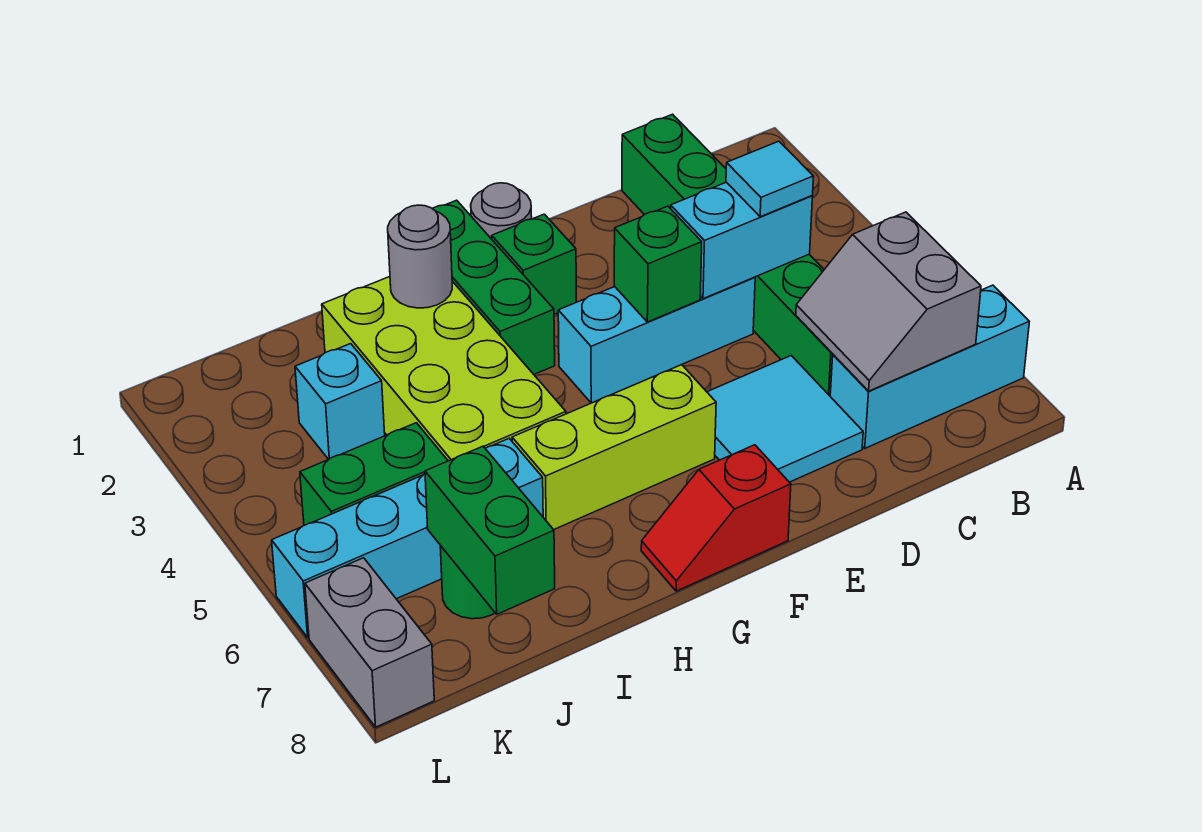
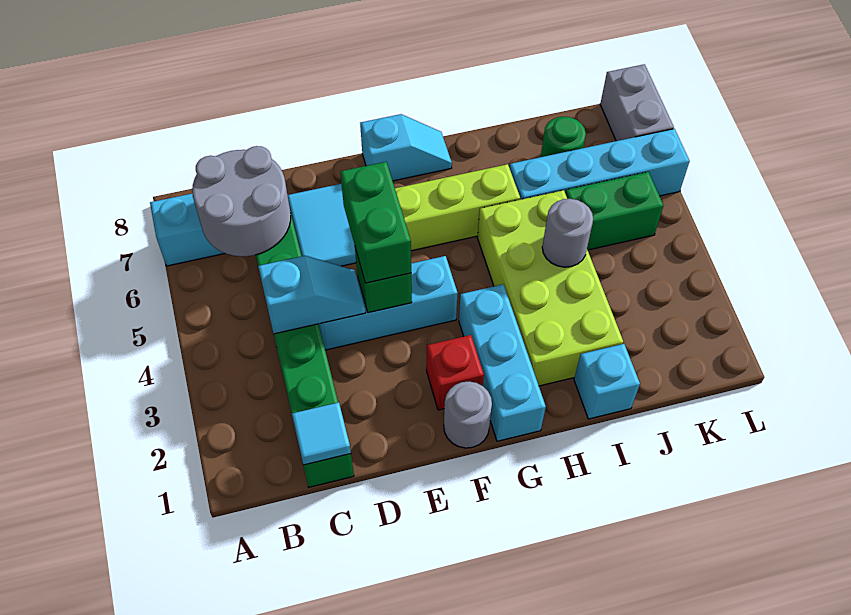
grey slope B6:C7 level 2 top B -> grey round brick B6:C7 level 2
cyan brick C4:D4 level 2 -> cyan slope C4:D4 level 2 top C
cyan tile C4 level 3 -> cyan tile C1 level 2
green brick F2 level 1 -> red brick F2 level 1
red slope F8:G8 level 1 top F -> cyan slope F8:G8 level 1 top F
green brick G1:G3 level 1 -> cyan brick G1:G3 level 1
grey round brick H2 level 2 -> grey round brick I4 level 2
cyan brick J3 level 1 -> cyan brick I1 level 1
green brick J7:J8 level 2 -> green brick E4:E5 level 3

